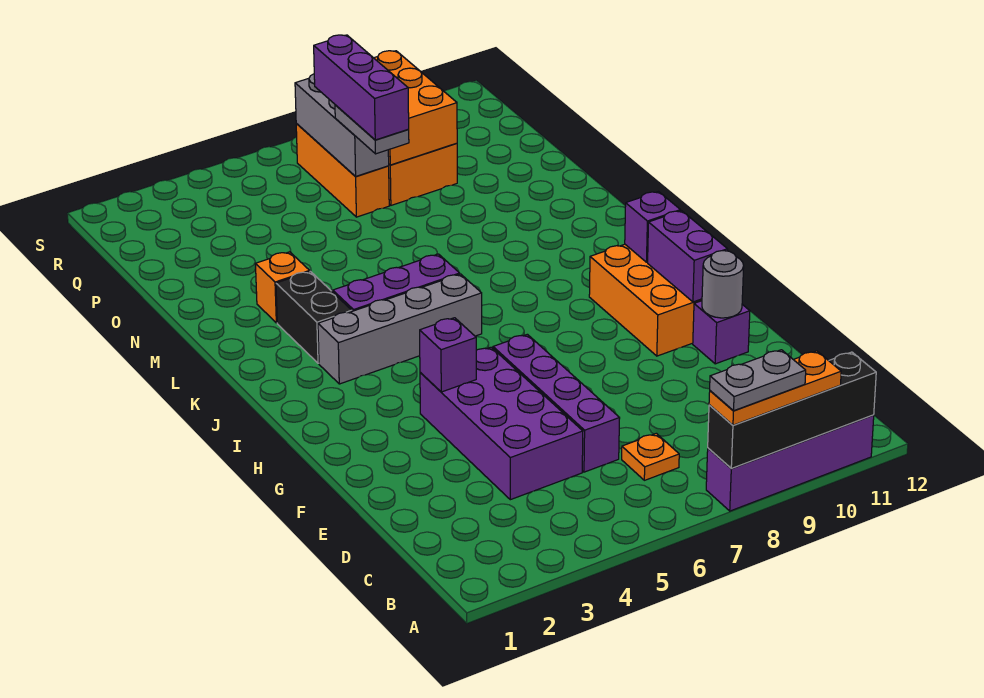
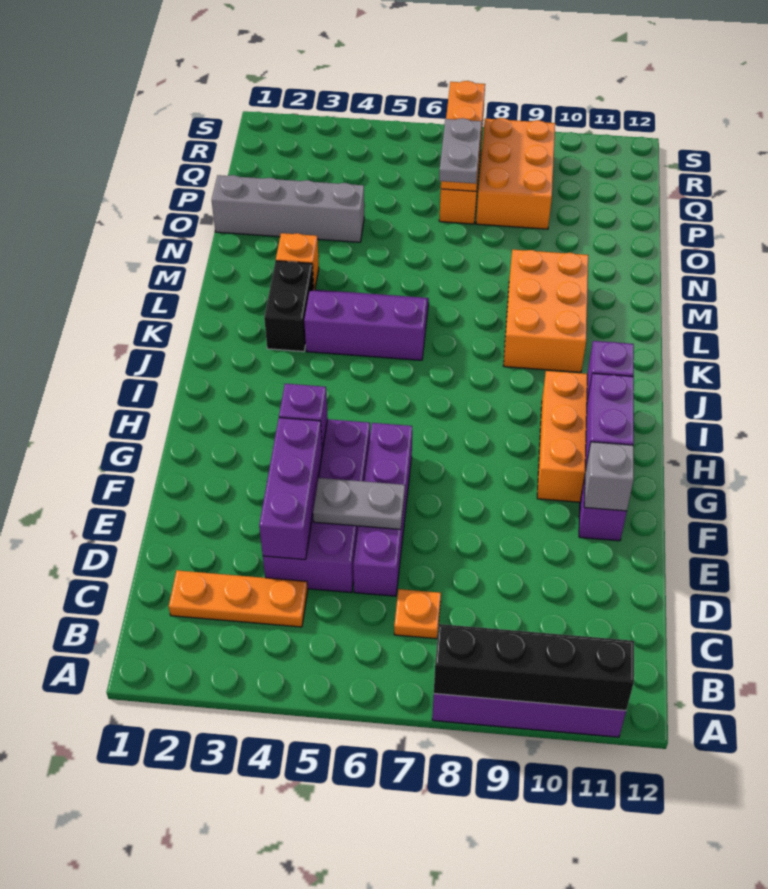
orange plate A8:A10 level 3 -> orange plate C2:C4 level 1
grey plate A8:A9 level 4 -> grey plate E5:E6 level 2
grey round brick F11 level 2 -> grey brick F11 level 2
grey brick J3:J6 level 1 -> grey brick O1:O4 level 1
purple brick O7:Q7 level 4 -> purple brick D4:F4 level 2
grey brick P7:R7 level 2 -> orange brick P7:R7 level 2
orange brick P8:R9 level 2 -> orange brick K9:M10 level 1

